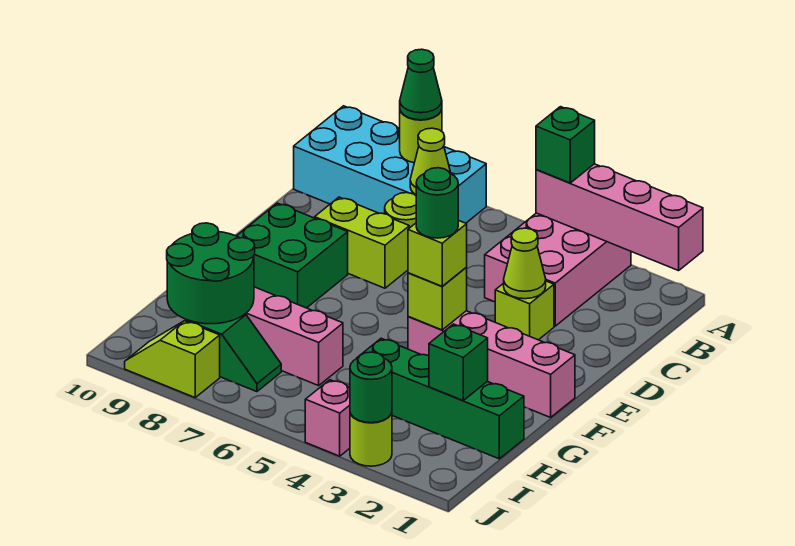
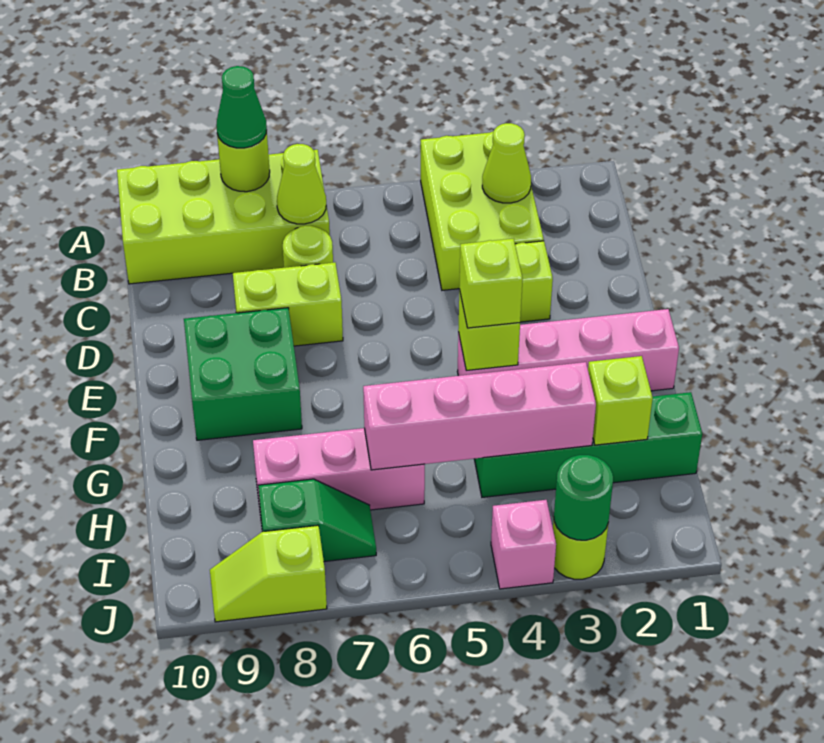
pink brick A1:A4 level 2 -> pink brick H3:H6 level 2
pink brick A3:C4 level 1 -> lime brick A3:C4 level 1
green brick A4 level 3 -> none
cyan brick A7:B10 level 1 -> lime brick A7:B10 level 1
lime cone D3 level 2 -> lime cone B3 level 2
green round brick F4 level 4 -> none
green brick H2 level 2 -> lime brick H2 level 2
green round brick H8:I9 level 2 -> none

